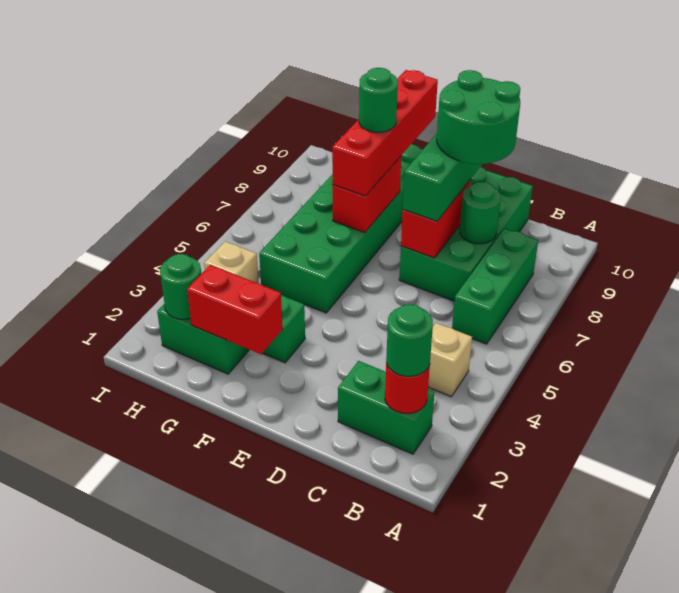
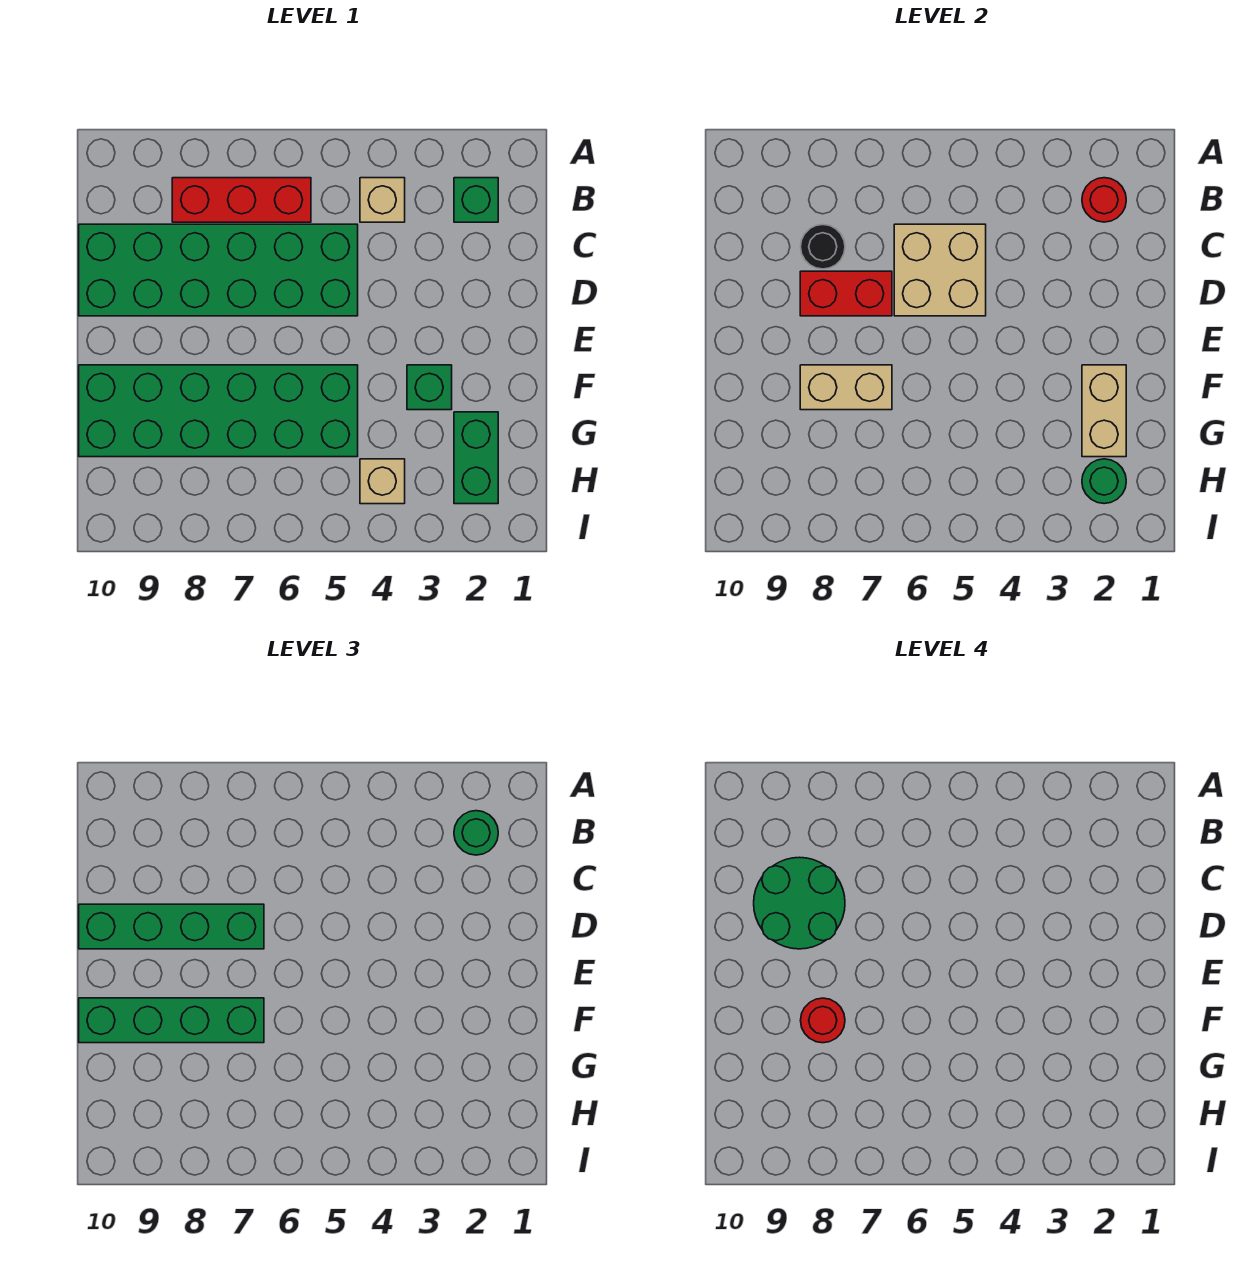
green brick B2:C2 level 1 -> green brick B2 level 1
green brick B6:B8 level 1 -> red brick B6:B8 level 1
none -> tan brick C5:D6 level 2
green brick C7:D10 level 1 -> green brick C5:D10 level 1
green round brick C8 level 2 -> black round brick C8 level 2
red brick F2:G2 level 2 -> tan brick F2:G2 level 2
red brick F7:F8 level 2 -> tan brick F7:F8 level 2
red brick F7:F10 level 3 -> green brick F7:F10 level 3
green round brick F8 level 4 -> red round brick F8 level 4

